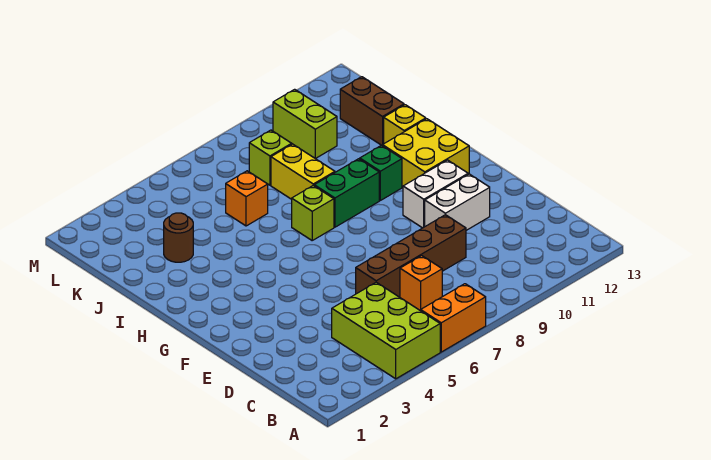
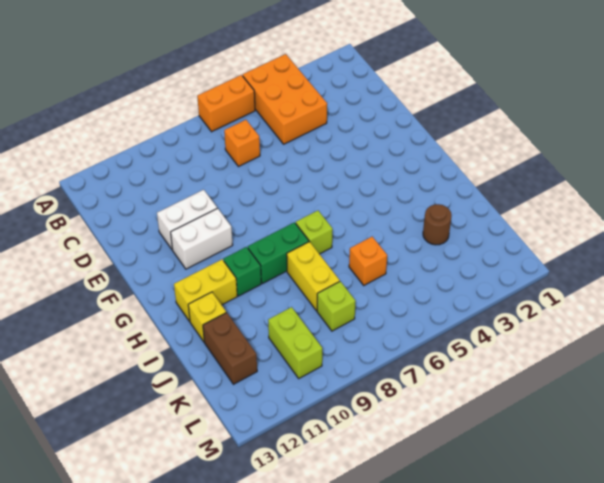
lime brick A4:C5 level 1 -> orange brick A4:C5 level 1
brown brick D6:D9 level 1 -> none
yellow brick G11:H12 level 1 -> yellow brick H11:H12 level 1

